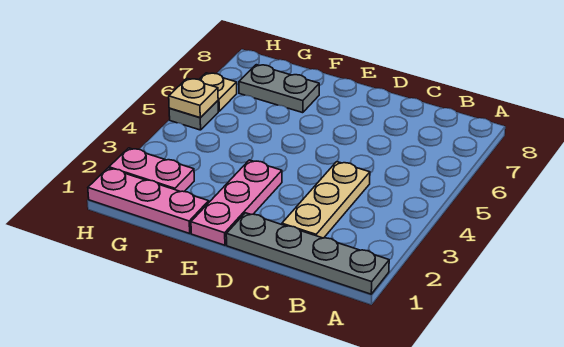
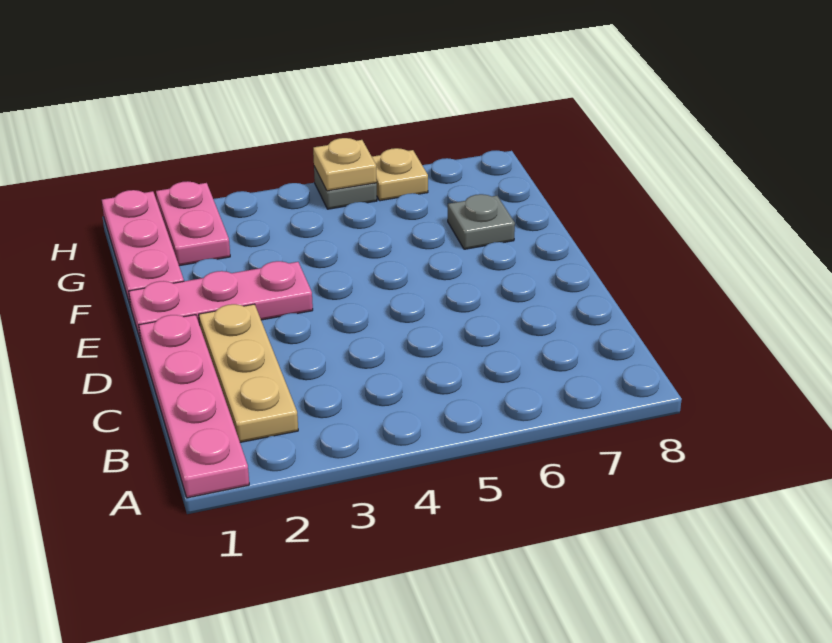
grey plate A1:D1 level 1 -> pink plate A1:D1 level 1
tan plate C2:C4 level 1 -> tan plate B2:D2 level 1
grey plate F7:G7 level 1 -> grey plate F7 level 1

